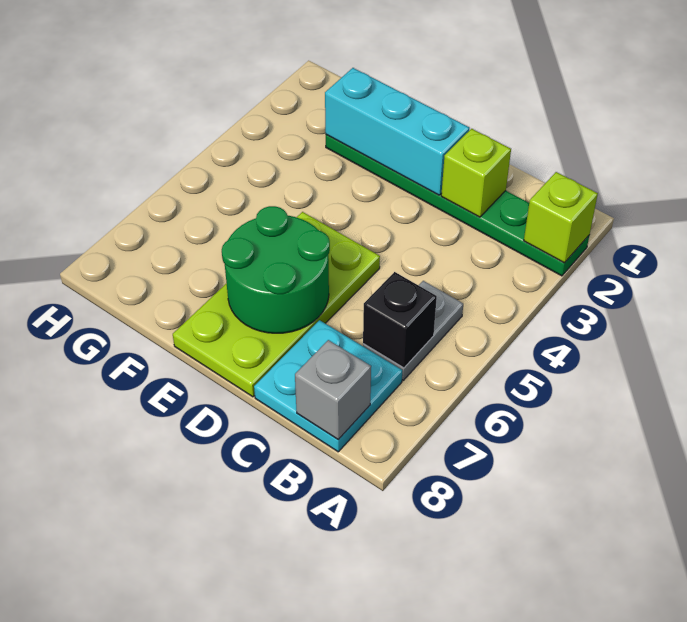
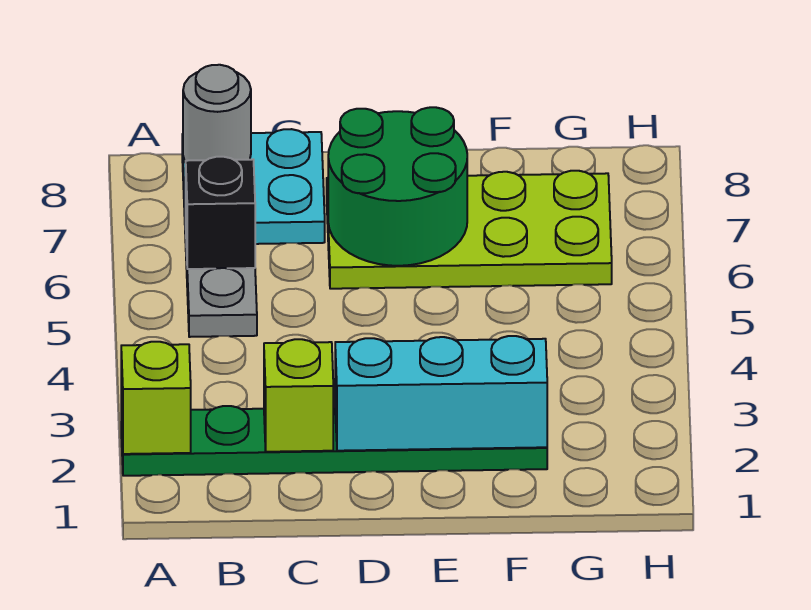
grey brick B8 level 2 -> grey round brick B8 level 2
lime plate D5:E8 level 1 -> lime plate D6:G7 level 1

